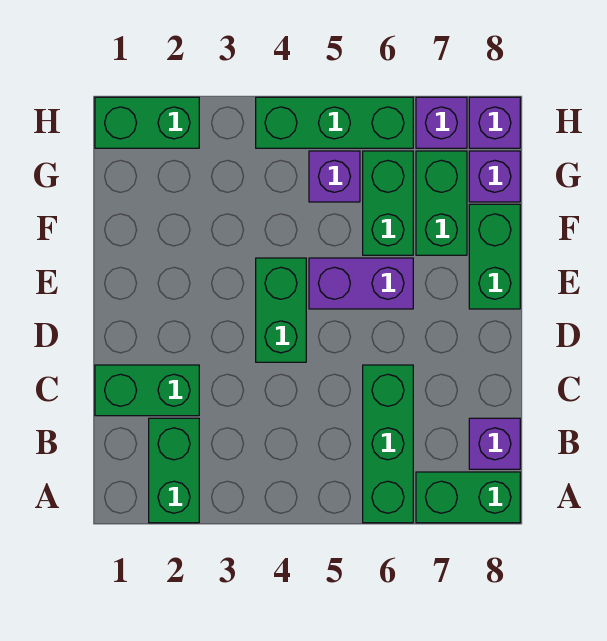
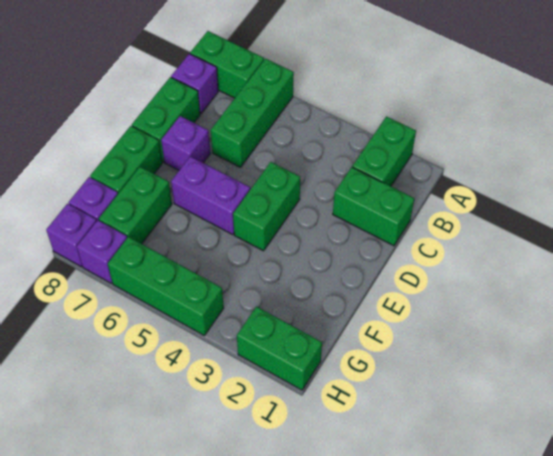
green brick F6:G6 level 1 -> green brick C8:D8 level 1
purple brick G5 level 1 -> purple brick D7 level 1

